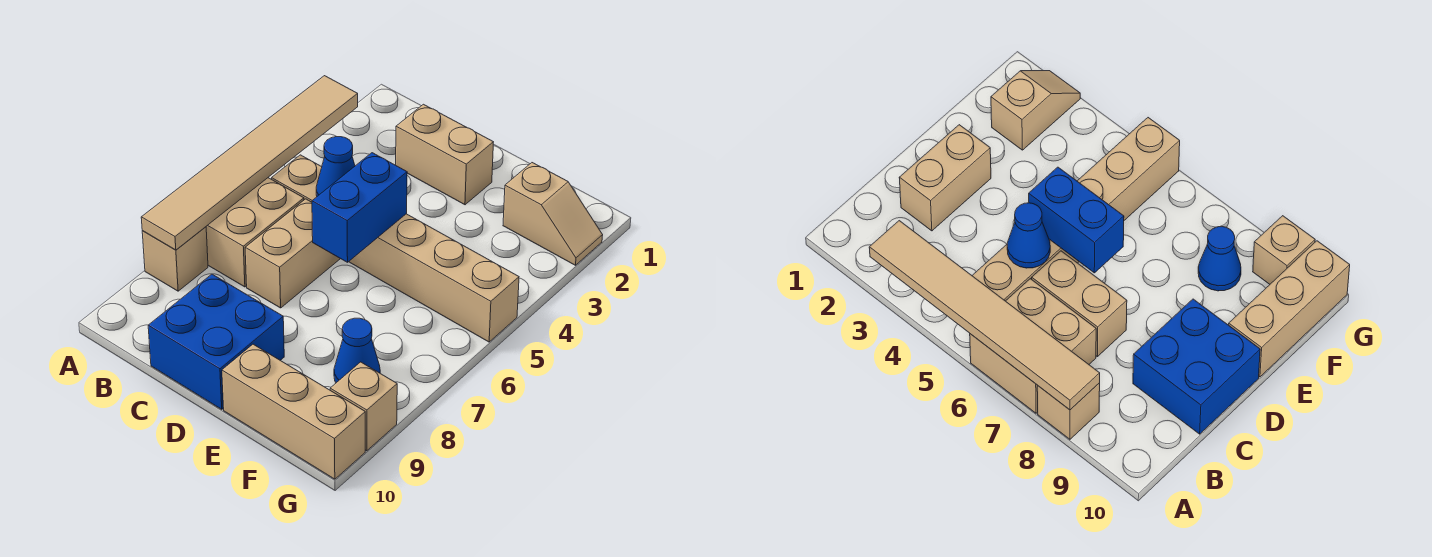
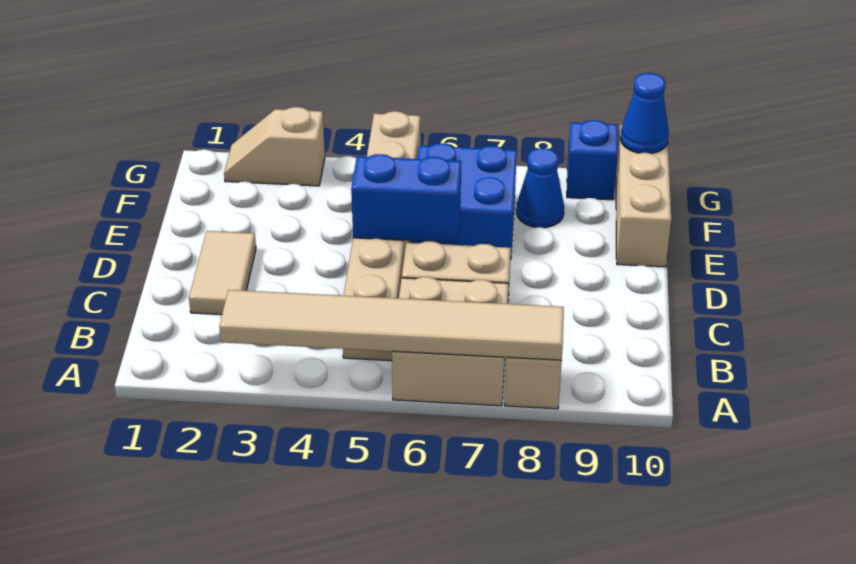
tan brick C2:D2 level 1 -> tan tile C2:D2 level 1
blue cone C5 level 2 -> blue cone G10 level 2
blue brick C9:D10 level 1 -> blue brick E6:F7 level 1
tan slope F2:G2 level 1 top F -> tan slope G2:G3 level 1 top 3
tan brick G9 level 1 -> blue brick G9 level 1

